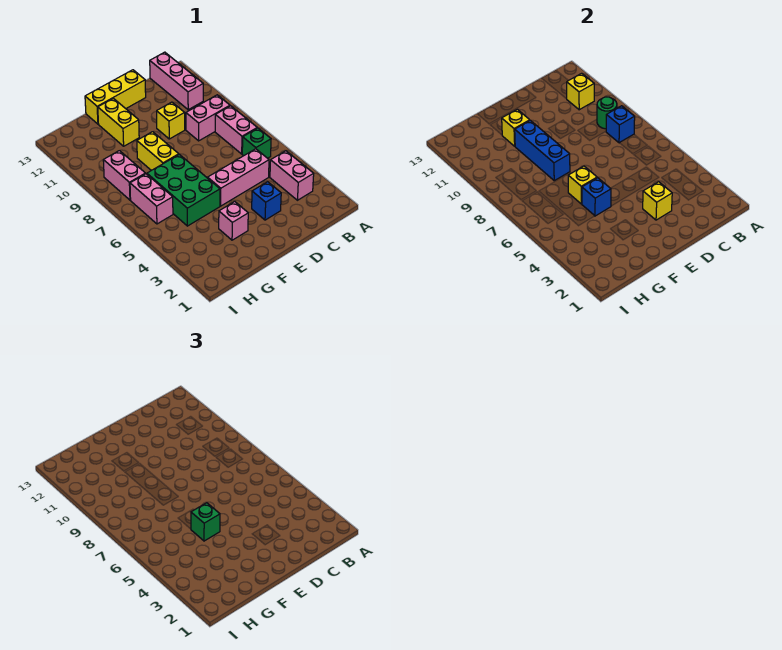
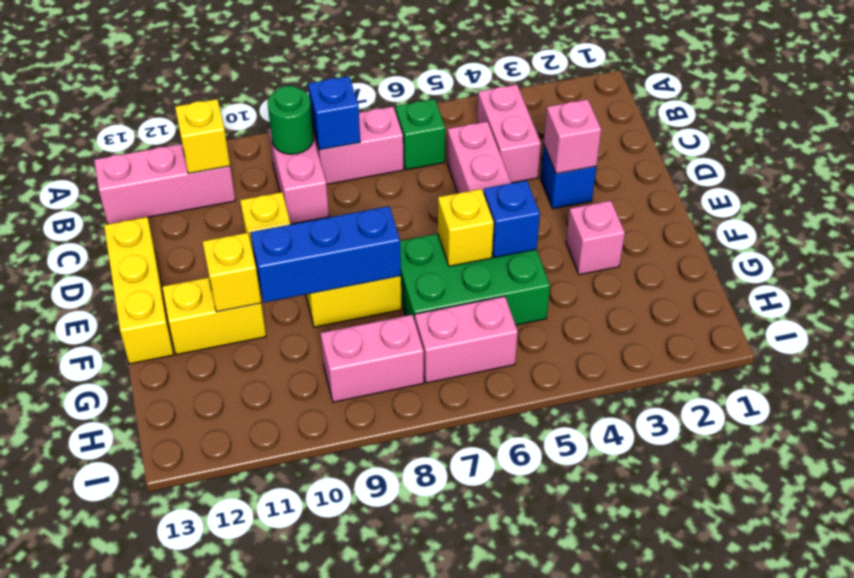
pink brick B3:B4 level 1 -> pink brick B4:C4 level 1
yellow brick D3 level 2 -> pink brick D3 level 2
green brick F5 level 3 -> none

